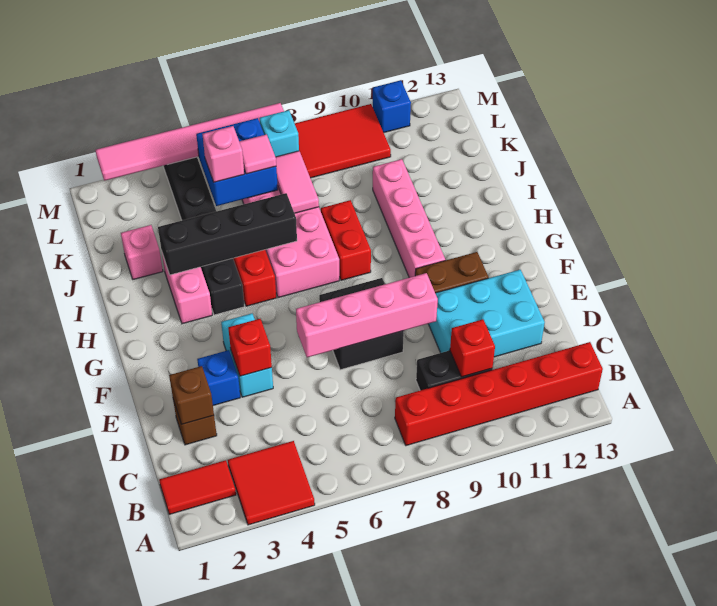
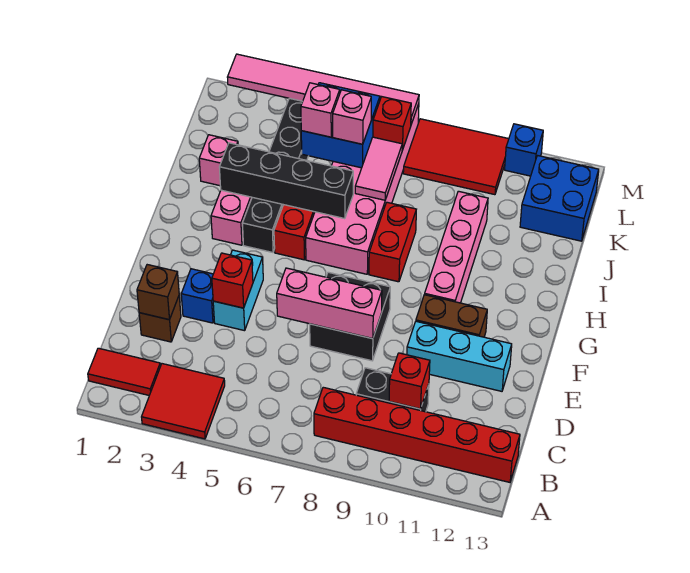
cyan brick D10:E12 level 1 -> cyan brick E10:E12 level 1
pink brick E6:E9 level 2 -> pink brick E6:E8 level 2
pink tile K6 level 3 -> pink brick K6 level 3
none -> blue brick K12:L13 level 1
cyan brick L7 level 2 -> red brick L7 level 2

